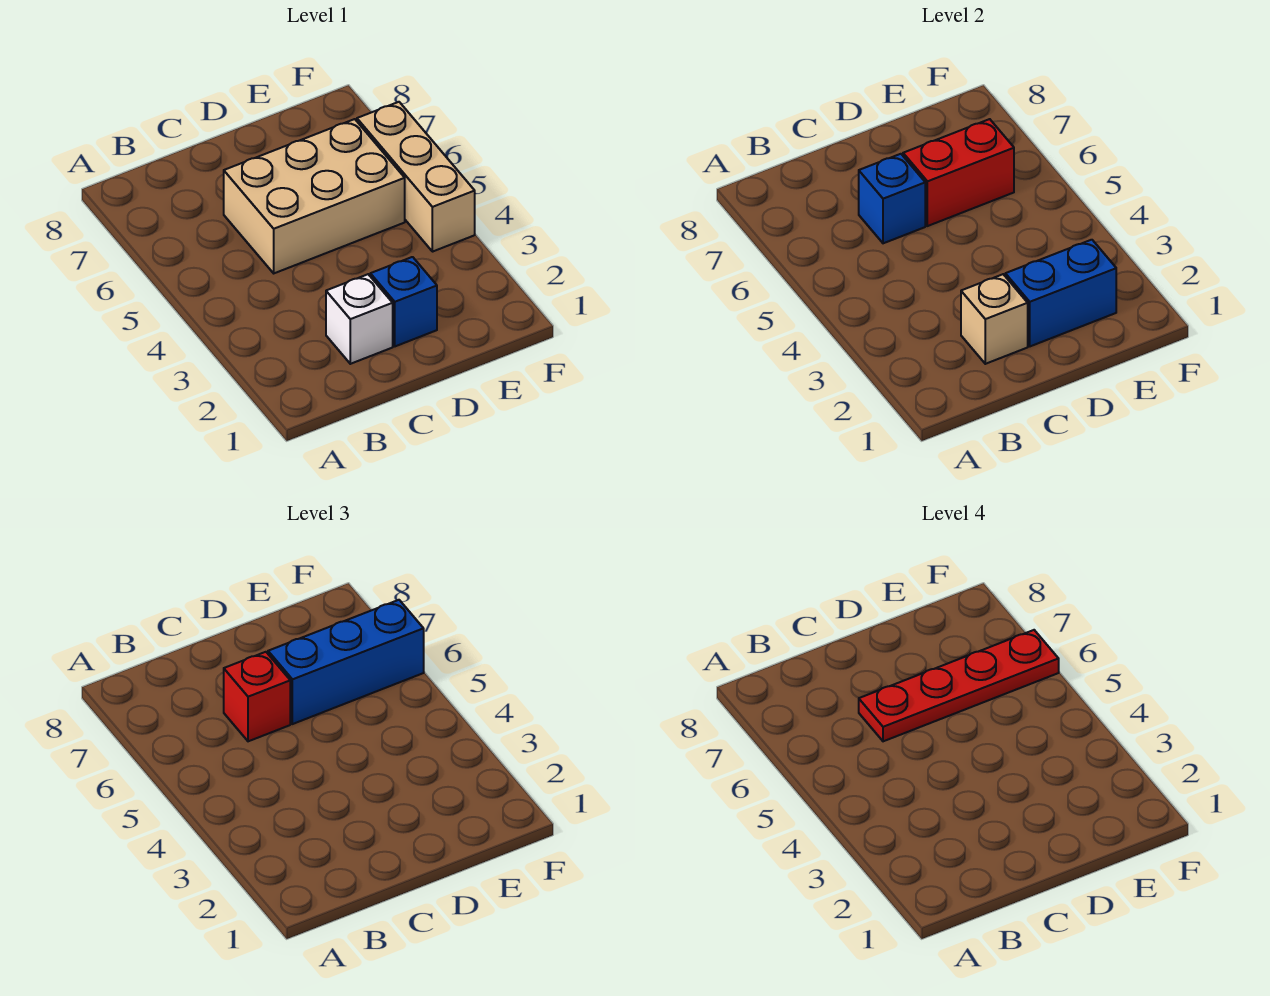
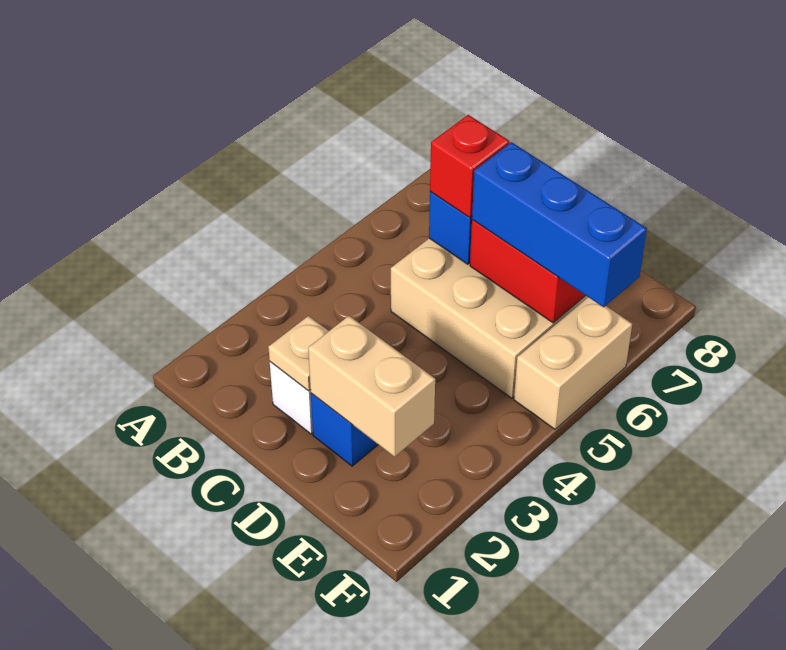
tan brick C2 level 2 -> tan plate C2 level 2
red plate C6:F6 level 4 -> none
blue brick D2:E2 level 2 -> tan brick D2:E2 level 2
tan brick F4:F6 level 1 -> tan brick F5:F6 level 1

